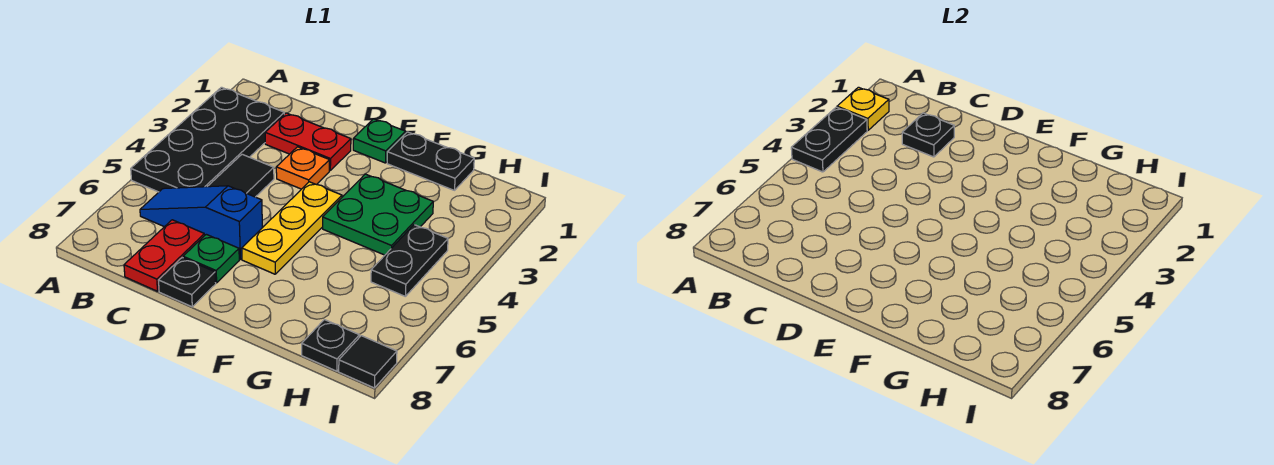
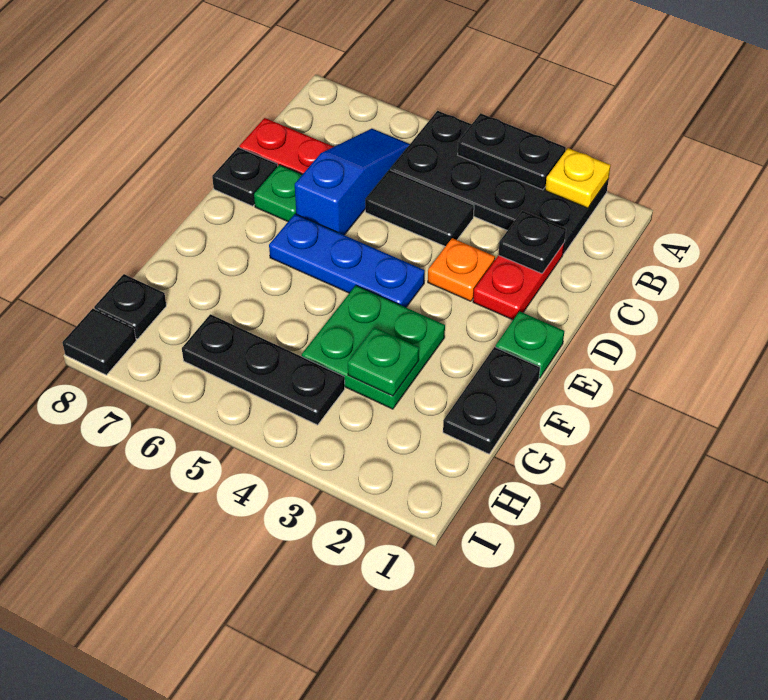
yellow plate E4:E6 level 1 -> blue plate E4:E6 level 1
none -> green plate G3 level 2
black plate H4:H5 level 1 -> black plate H4:H6 level 1

